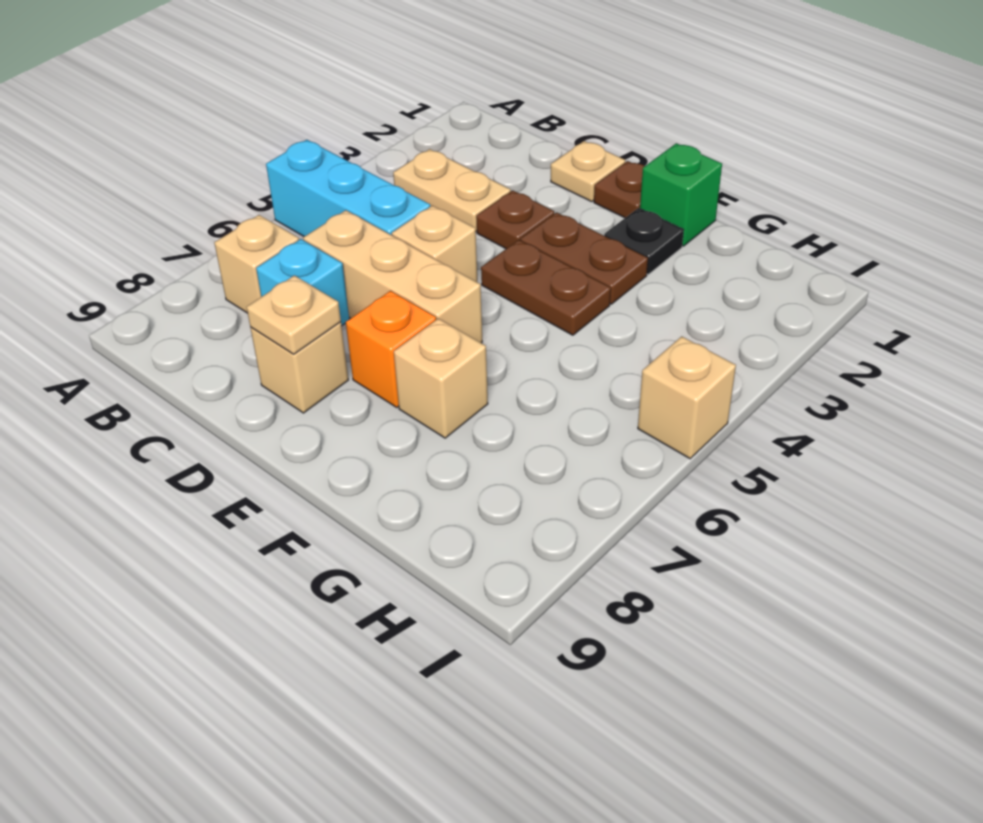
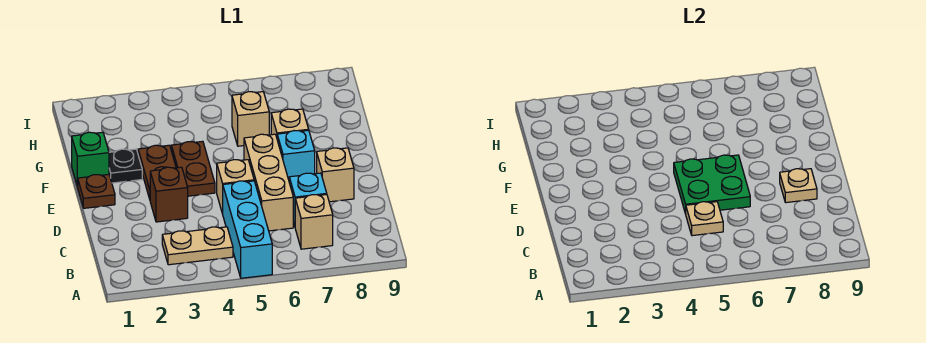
tan plate B3:C3 level 1 -> tan plate B3:B4 level 1
tan plate D1 level 1 -> tan plate C5 level 2
brown plate D3 level 1 -> brown brick D3 level 1
none -> green plate D5:E6 level 2
orange brick E7 level 1 -> cyan brick E7 level 1
tan brick I5 level 1 -> tan brick G6 level 1

